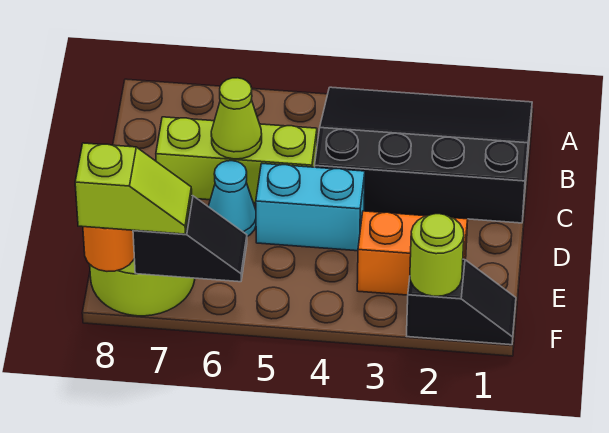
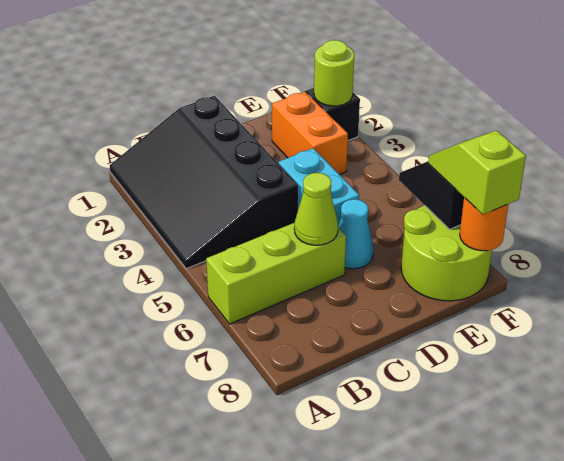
lime brick C5:C7 level 1 -> lime brick A6:C6 level 1

